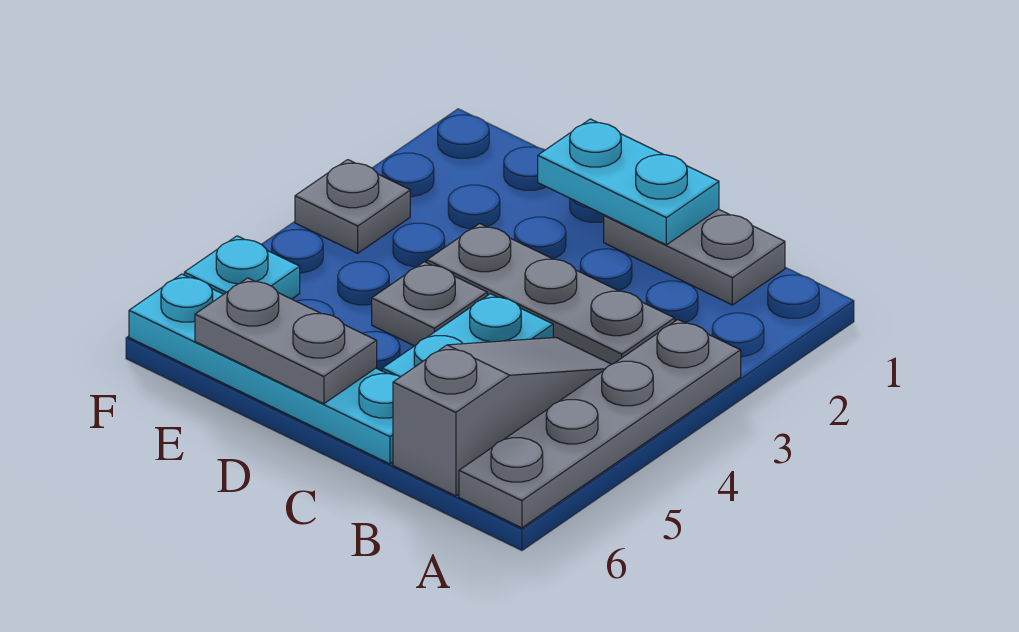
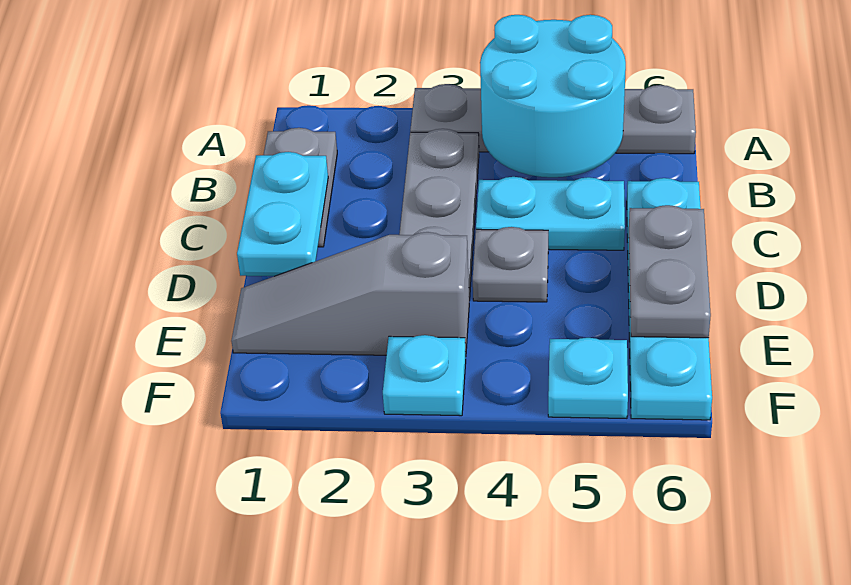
none -> cyan round brick A4:B5 level 2
grey slope B4:B6 level 1 top 6 -> grey slope E1:E3 level 1 top 3
grey plate F3 level 1 -> cyan plate F3 level 1

